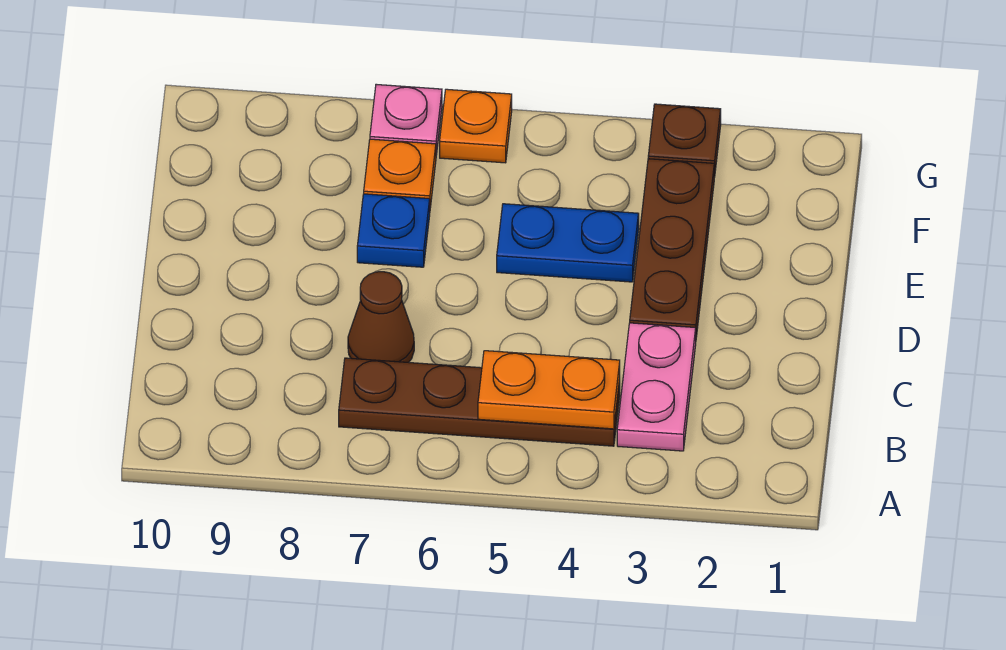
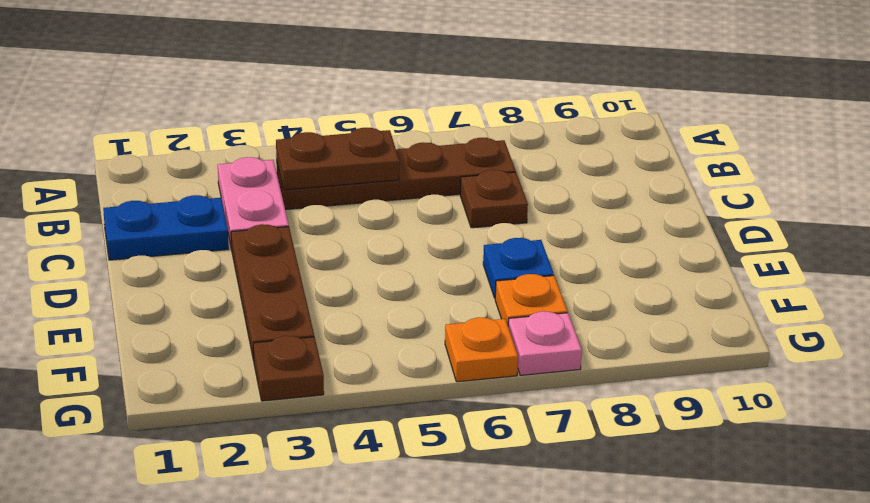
orange plate B4:B5 level 2 -> brown plate B4:B5 level 2
brown cone C7 level 1 -> brown plate C7 level 1
blue plate E4:E5 level 1 -> blue plate C1:C2 level 1

